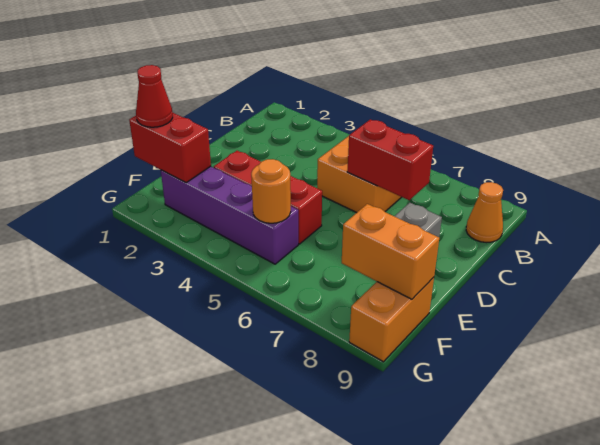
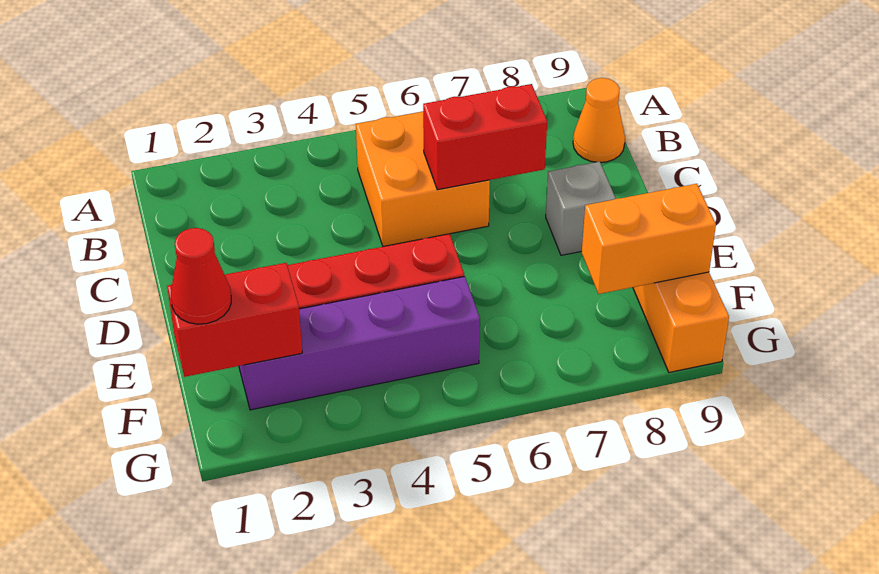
orange round brick F5 level 2 -> none

